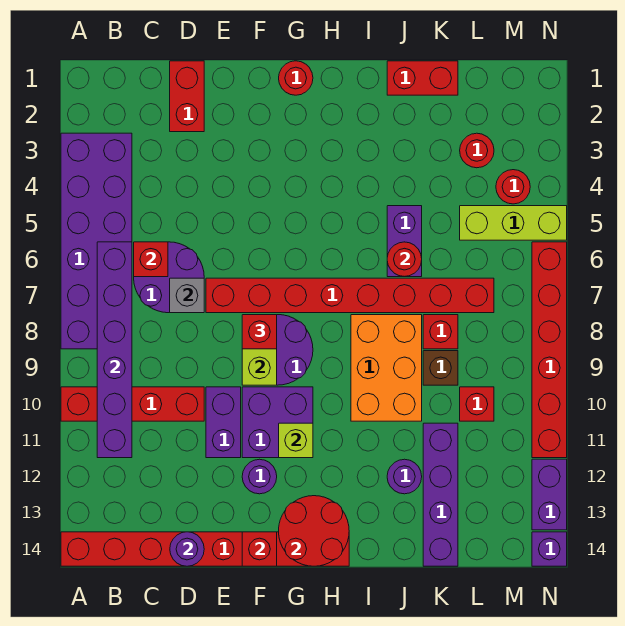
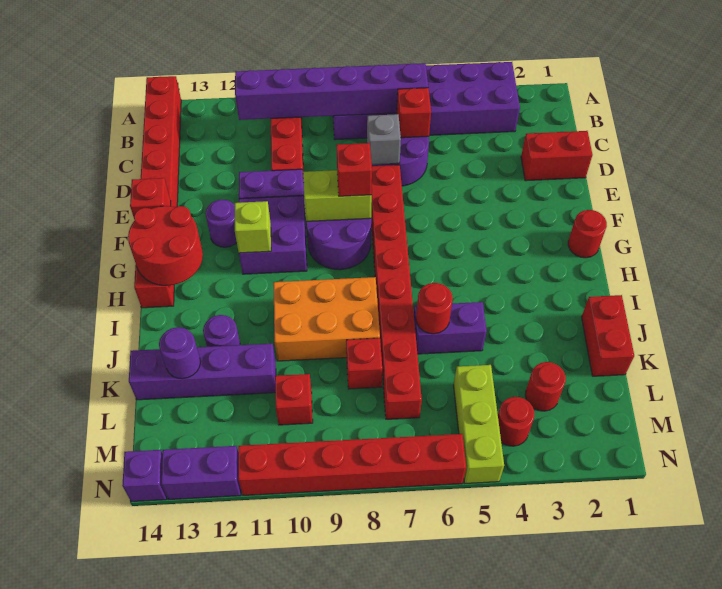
purple round brick D14 level 2 -> purple round brick K13 level 2
brown brick K9 level 1 -> none

